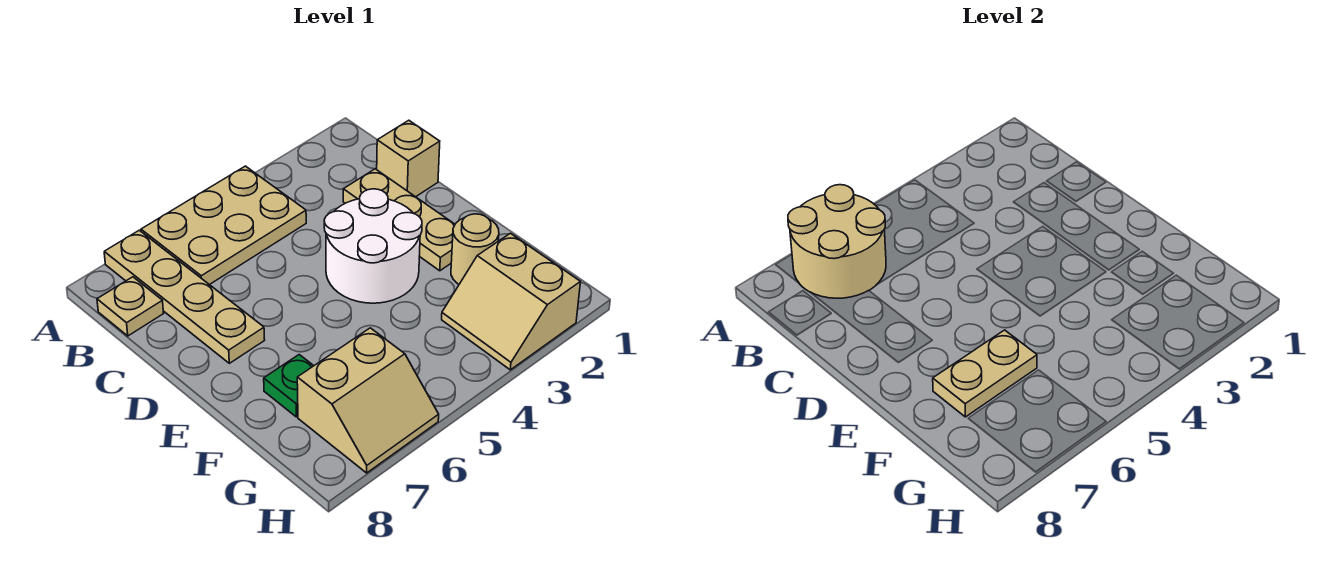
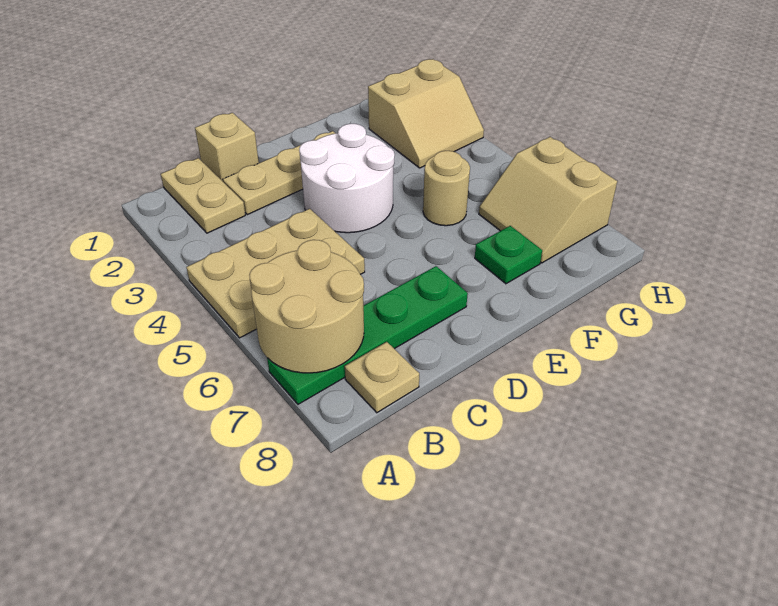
tan plate A4:B6 level 1 -> tan plate A4:C5 level 1
tan plate A7:D7 level 1 -> green plate A7:D7 level 1
tan round brick F2 level 1 -> tan round brick F5 level 1
tan plate F6:F7 level 2 -> tan plate B1:B2 level 1
tan slope G6:H7 level 1 top G -> tan slope G6:H7 level 1 top H

